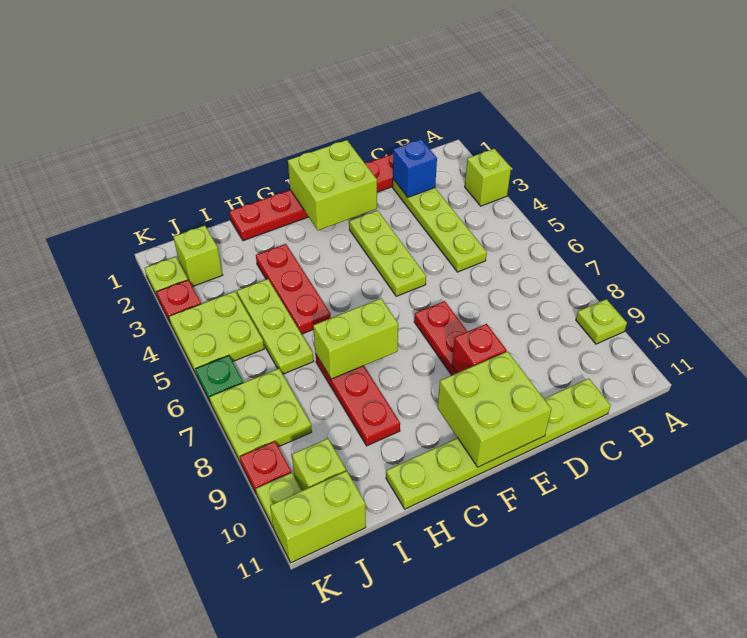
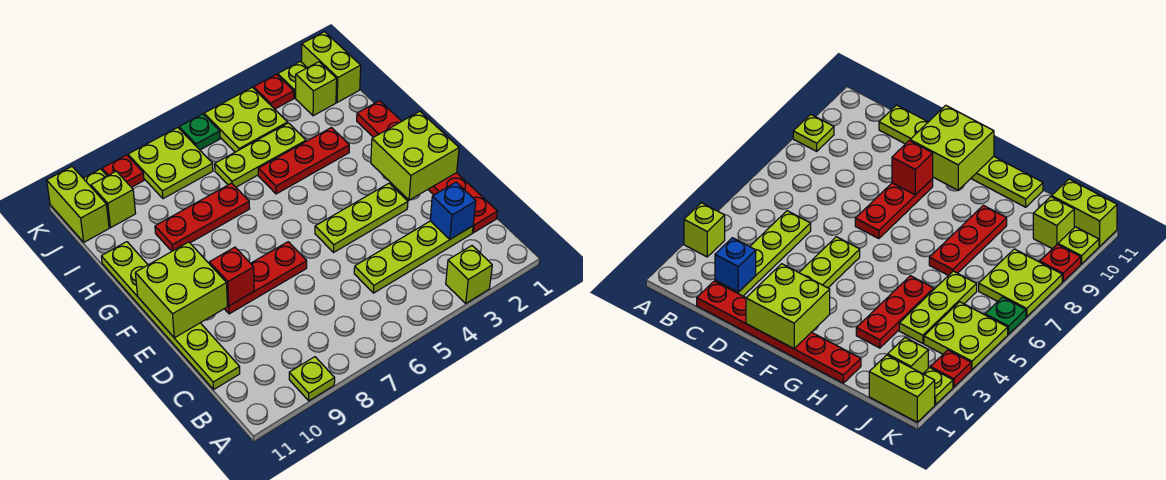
lime brick G7:H7 level 2 -> lime brick J1:K1 level 1

